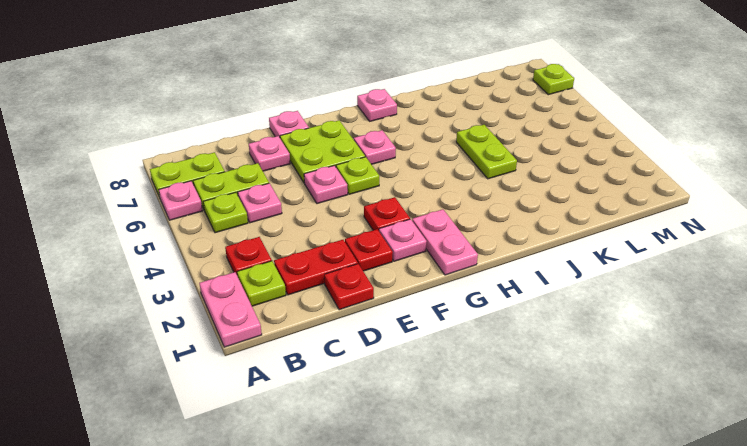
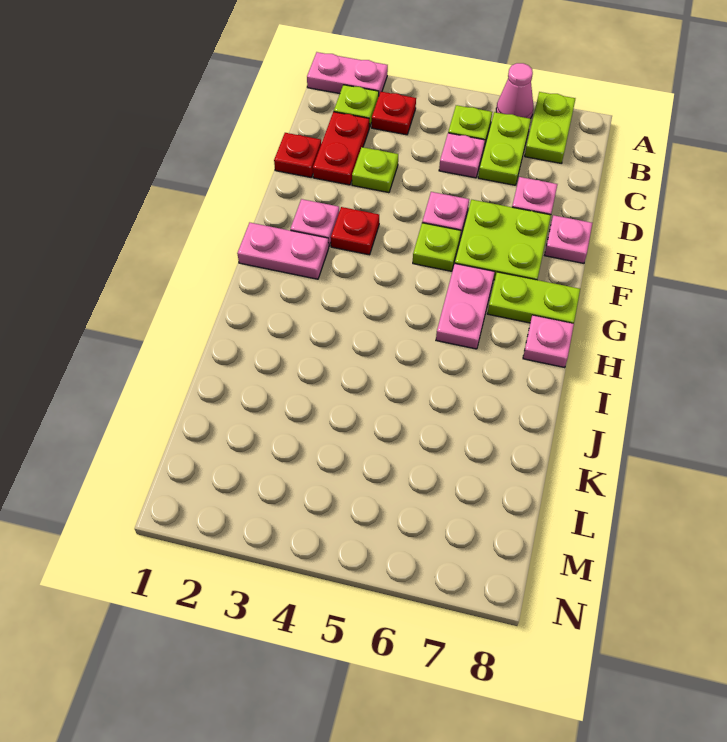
pink plate A6 level 1 -> pink cone A6 level 1
red plate E2 level 1 -> none
pink plate G6 level 1 -> pink plate G6:H6 level 1
lime plate J4:J5 level 1 -> lime plate G7:G8 level 1
lime plate N7 level 1 -> lime plate D3 level 1

